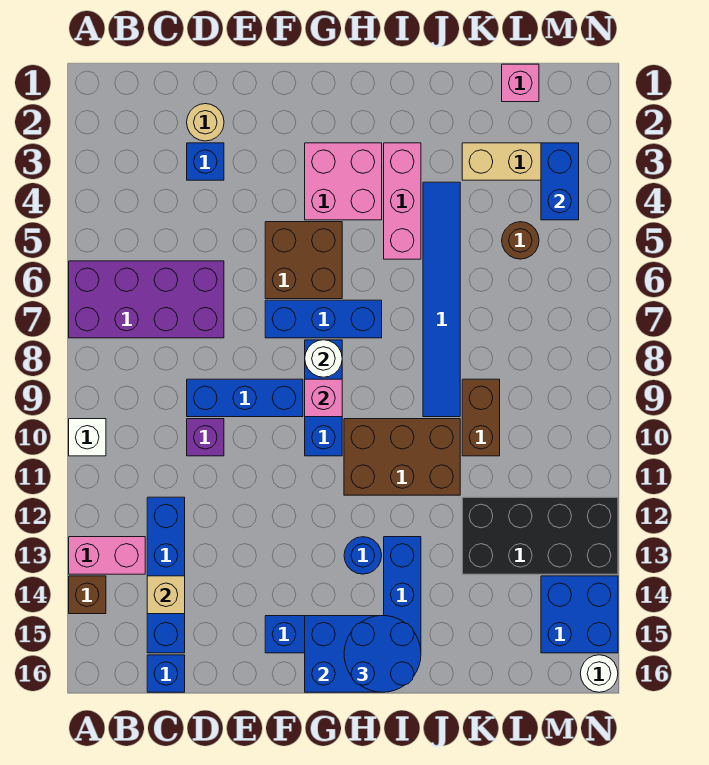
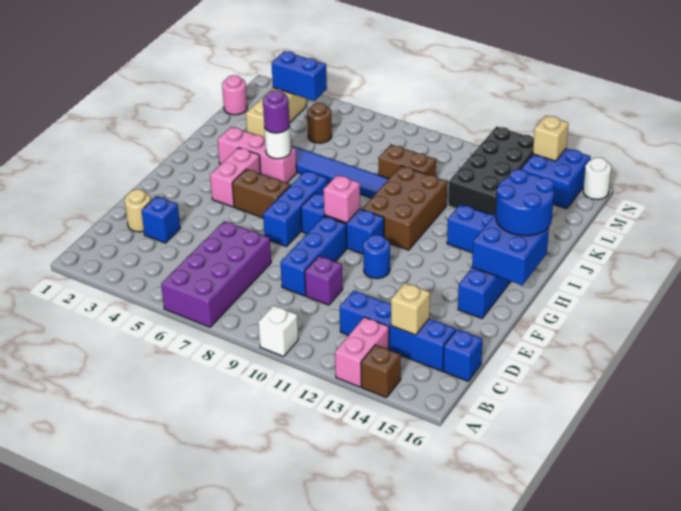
brown brick F5:G6 level 1 -> brown brick G5:G6 level 1
pink brick G3:H4 level 1 -> pink brick G4:H4 level 1
white round brick G8 level 2 -> white round brick I5 level 2
blue round brick H13 level 1 -> blue round brick F11 level 1
none -> purple round brick I5 level 3
pink brick L1 level 1 -> pink round brick L1 level 1
none -> tan brick N14 level 2

